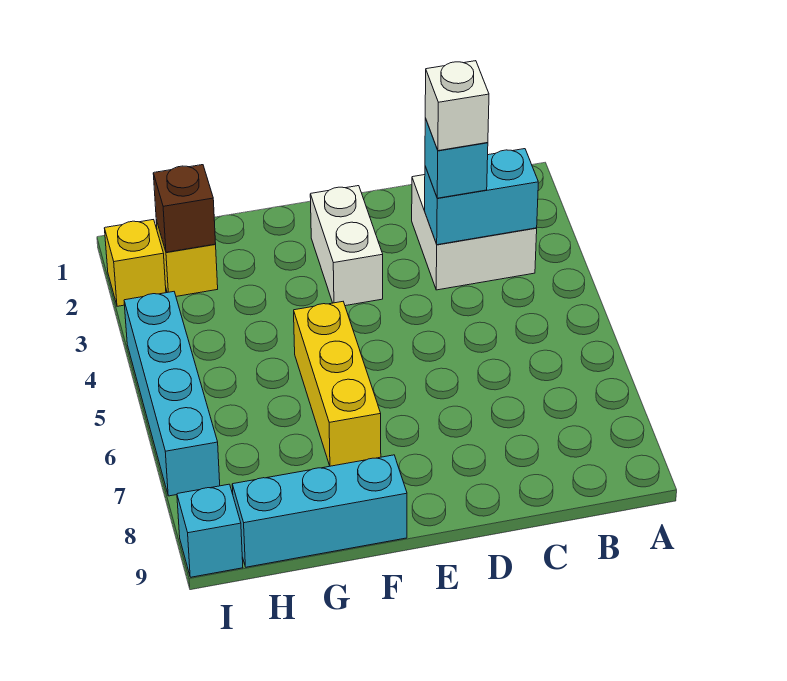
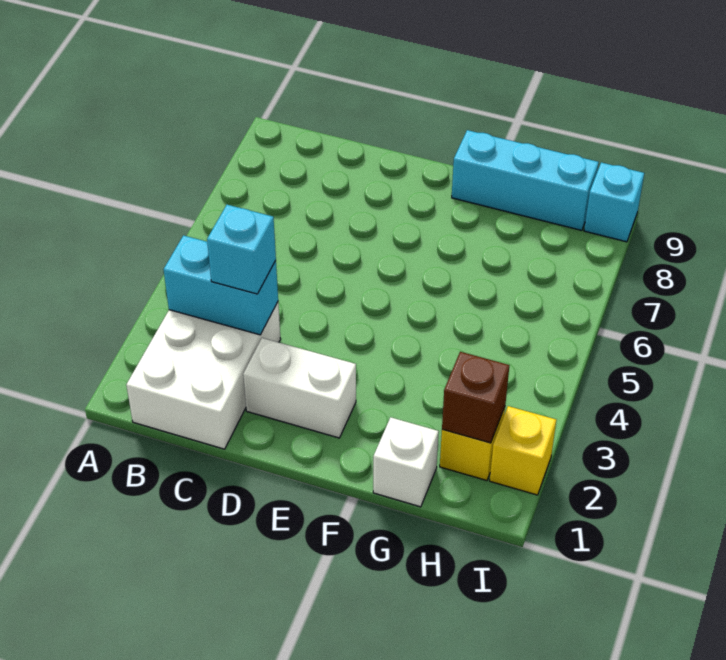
white brick B2:C3 level 1 -> white brick B1:C3 level 1
white brick C3 level 4 -> white brick G1 level 1
white brick E2:E3 level 1 -> white brick D2:E2 level 1
yellow brick F5:F7 level 1 -> none
cyan brick I4:I7 level 1 -> none

